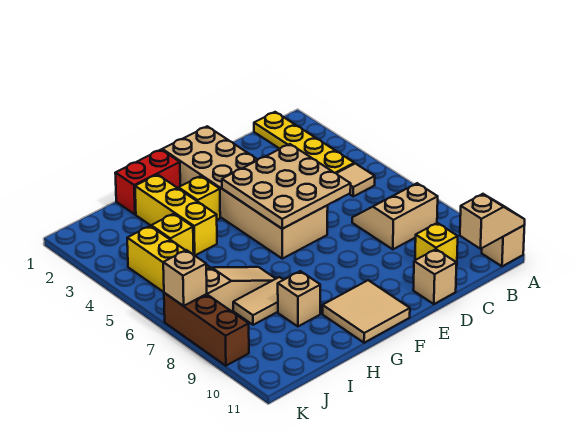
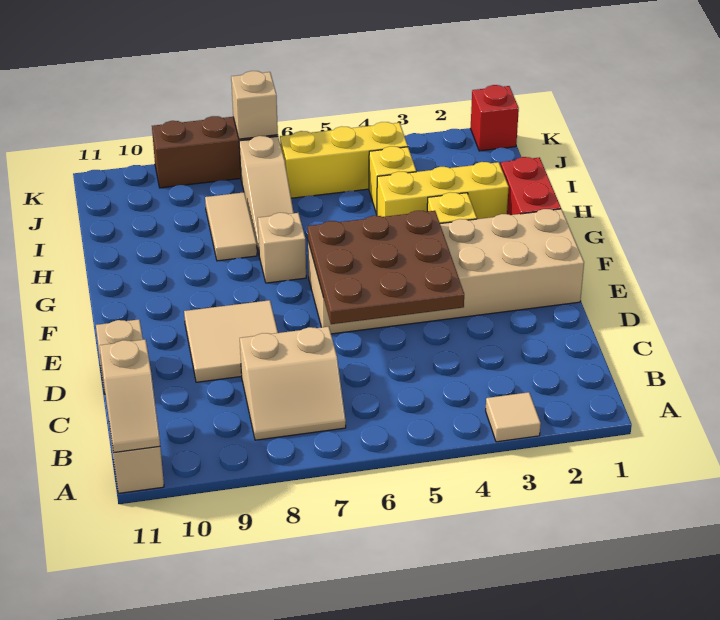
yellow plate B1:B4 level 1 -> none
tan tile B5 level 1 -> tan tile A3 level 1
tan slope B7:C8 level 1 top 8 -> tan slope B7:C8 level 1 top C
yellow brick C10 level 1 -> none
tan plate D4:F6 level 2 -> brown plate D4:F6 level 2
tan tile F10:G11 level 1 -> tan tile D8:E9 level 1
tan brick H9 level 1 -> tan brick G7 level 1
none -> red brick K1 level 1

